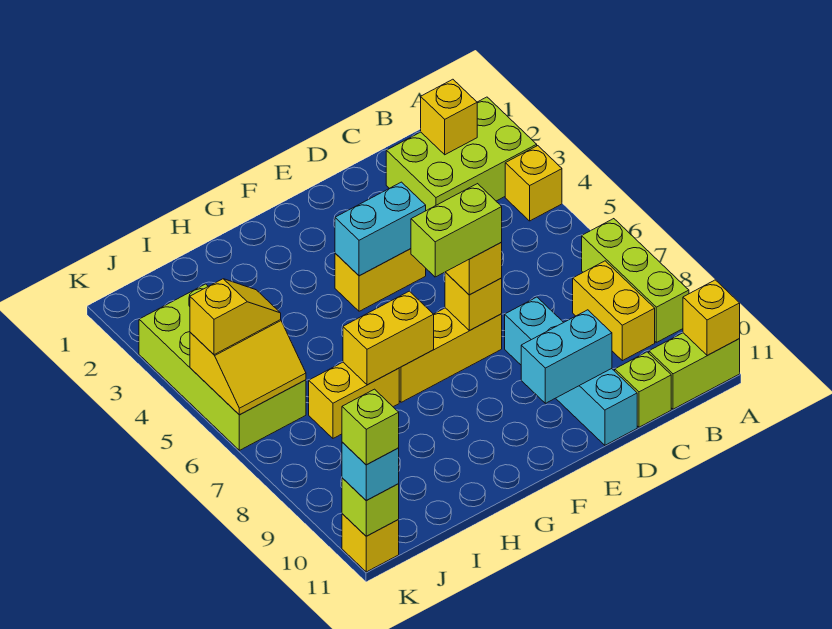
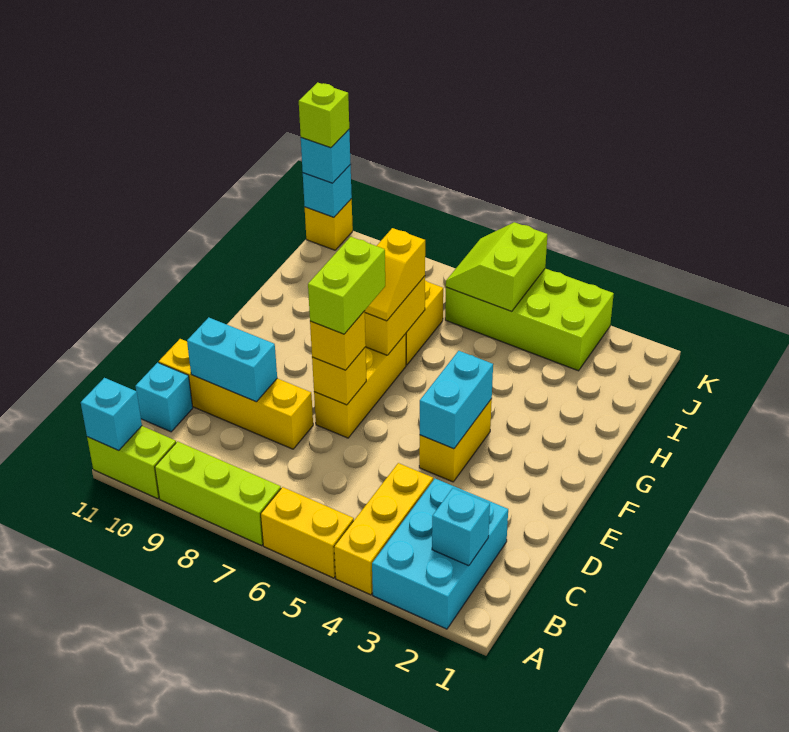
lime brick A2:C3 level 1 -> cyan brick A2:C3 level 1
yellow brick A4 level 1 -> yellow brick A4:C4 level 1
lime brick A11:B11 level 1 -> lime brick A10:A11 level 1
yellow brick A11 level 2 -> cyan brick A11 level 2
yellow brick B2 level 2 -> cyan brick B2 level 2
yellow brick B8:B9 level 1 -> yellow brick A5:A6 level 1
lime brick C11 level 1 -> cyan brick C11 level 1
cyan brick D8:D11 level 1 -> yellow brick D8:D11 level 1
cyan brick D10:E10 level 2 -> cyan brick D9:D10 level 2
yellow slope J5:K6 level 2 top 5 -> lime slope J5:K6 level 2 top 5
yellow slope J5:K5 level 3 top K -> yellow slope G7:H7 level 3 top H
lime brick K11 level 2 -> cyan brick K11 level 2

